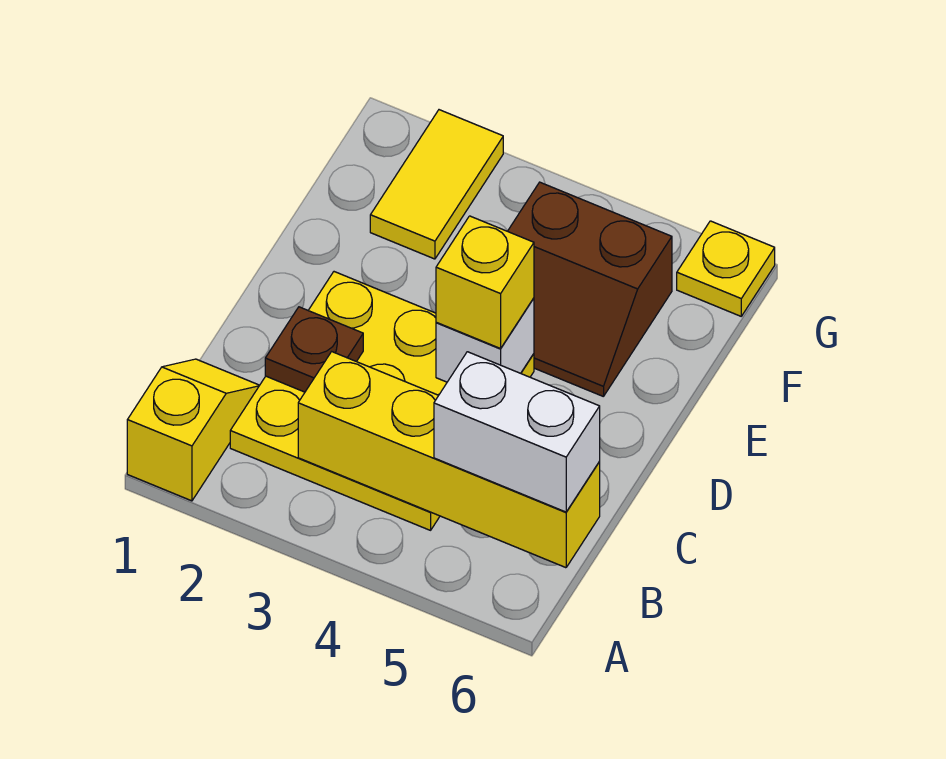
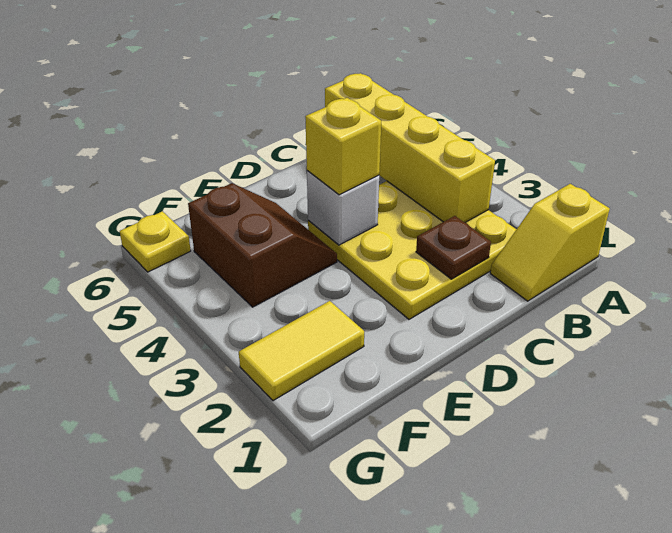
white brick B5:B6 level 3 -> none

